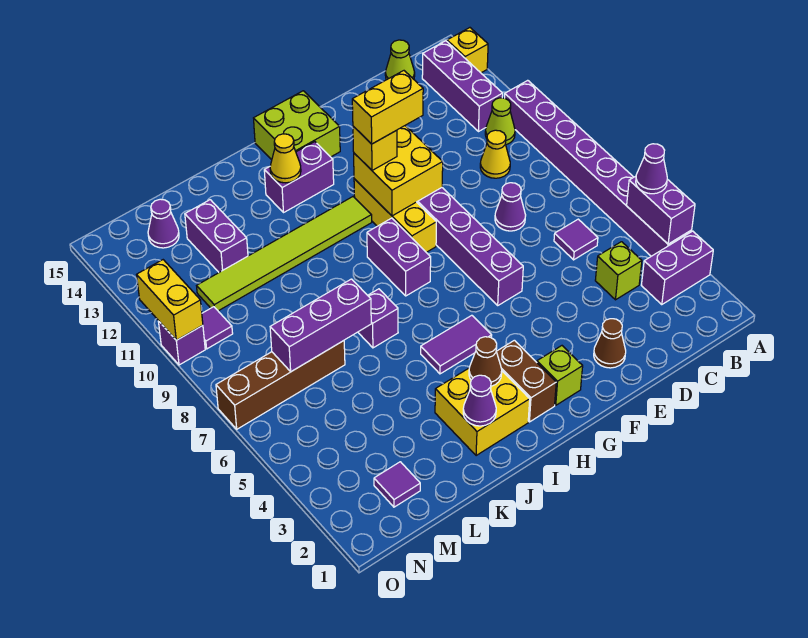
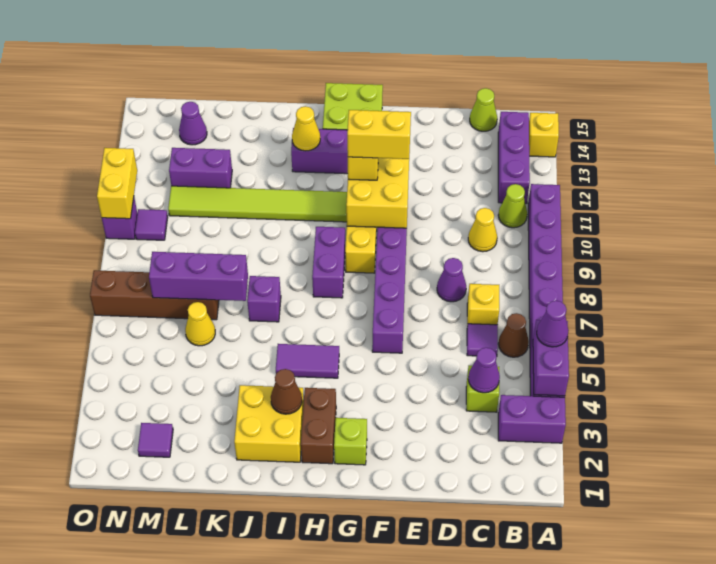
none -> yellow brick C7 level 1
brown cone E2 level 1 -> brown cone B6 level 1
purple cone J2 level 2 -> purple cone C4 level 2
none -> yellow cone L6 level 1
purple brick L12:L13 level 1 -> purple brick L12:M12 level 1

